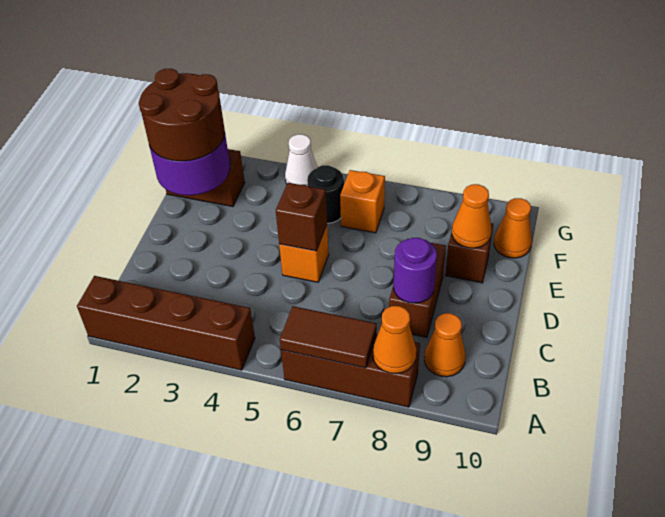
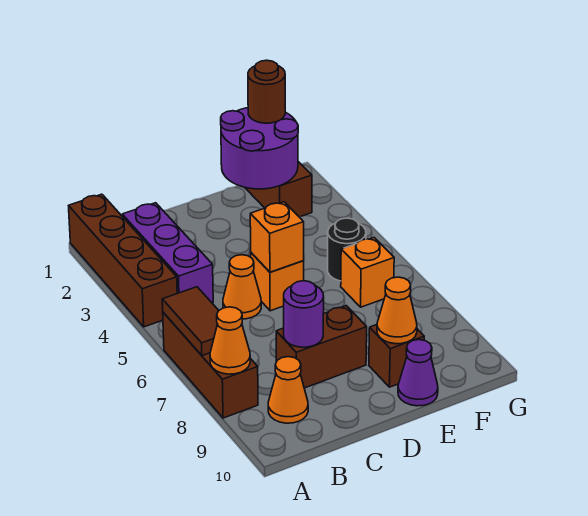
none -> purple brick B2:B4 level 1
brown brick D5 level 2 -> orange brick D5 level 2
brown round brick E1:F2 level 3 -> brown round brick F1 level 3
none -> purple cone E10 level 1
orange cone F10 level 1 -> orange cone C5 level 1
white cone G4 level 1 -> none

